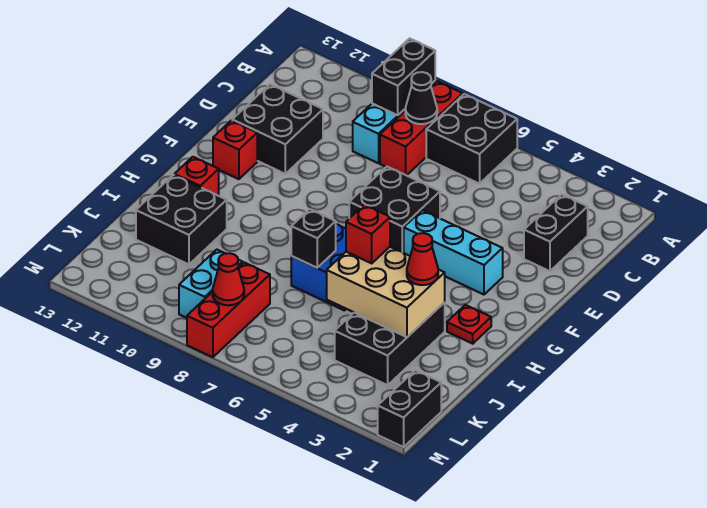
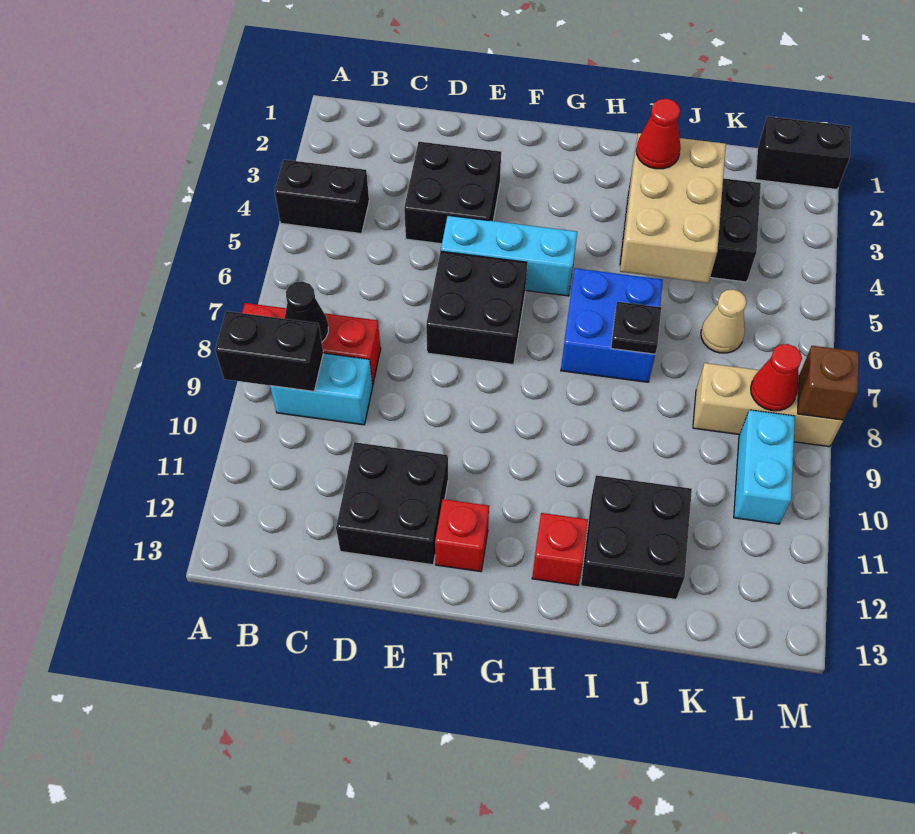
black brick A6:B7 level 1 -> black brick D3:E4 level 1
black brick C2:D2 level 1 -> black brick A4:B4 level 1
cyan brick F3:F5 level 1 -> cyan brick E5:G5 level 1
red plate H2 level 1 -> none
red brick I5 level 3 -> none
black brick I7 level 2 -> black plate I7 level 2
none -> tan cone K6 level 1
red brick K8:M8 level 1 -> tan brick K8:M8 level 1
cyan brick K9:L9 level 1 -> cyan brick L9:L10 level 1
none -> brown brick M8 level 2

